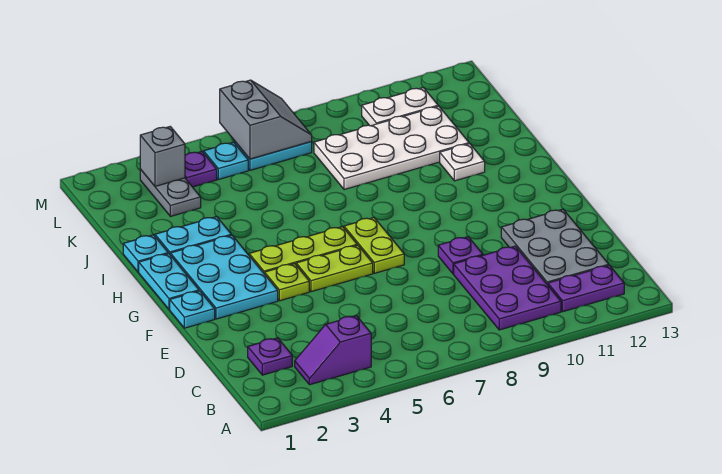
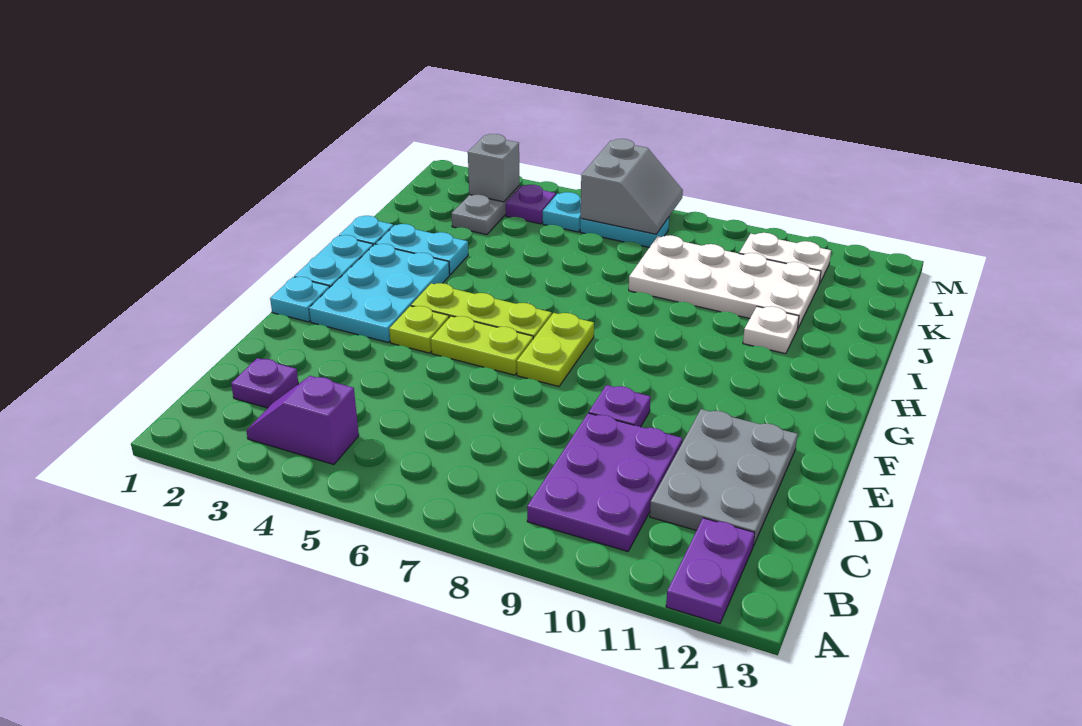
purple plate B11:B12 level 1 -> purple plate A12:B12 level 1

